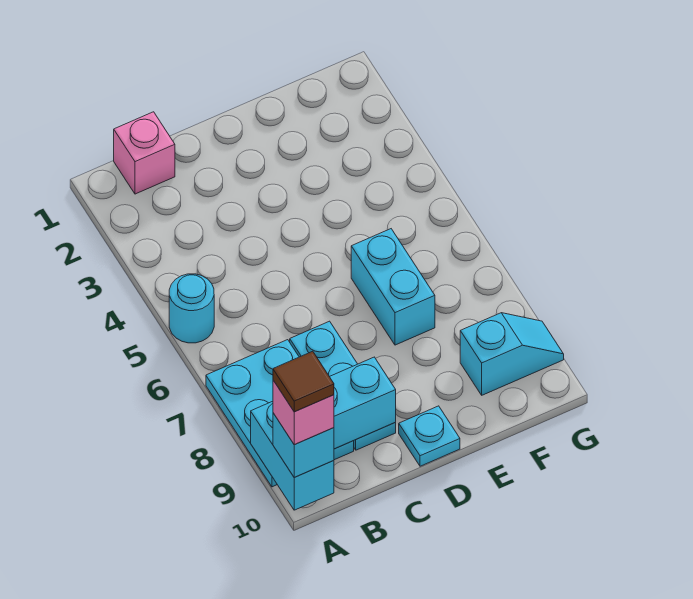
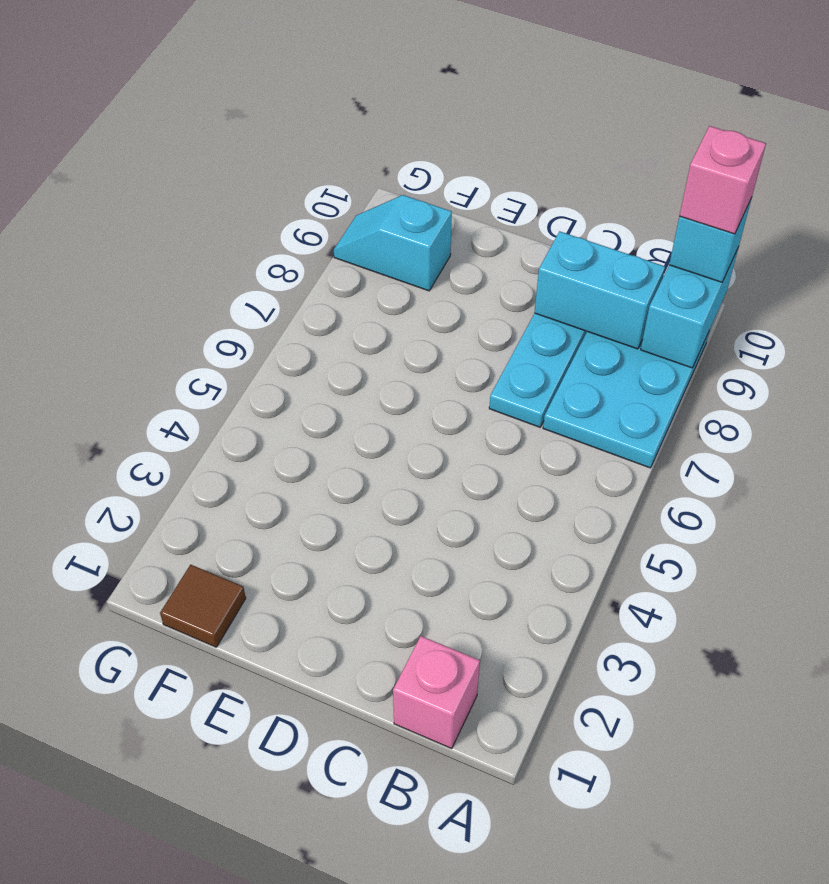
cyan round brick A5 level 1 -> none
brown tile A10 level 5 -> brown tile F1 level 1
cyan plate D10 level 1 -> none
cyan brick E6:E7 level 1 -> none

